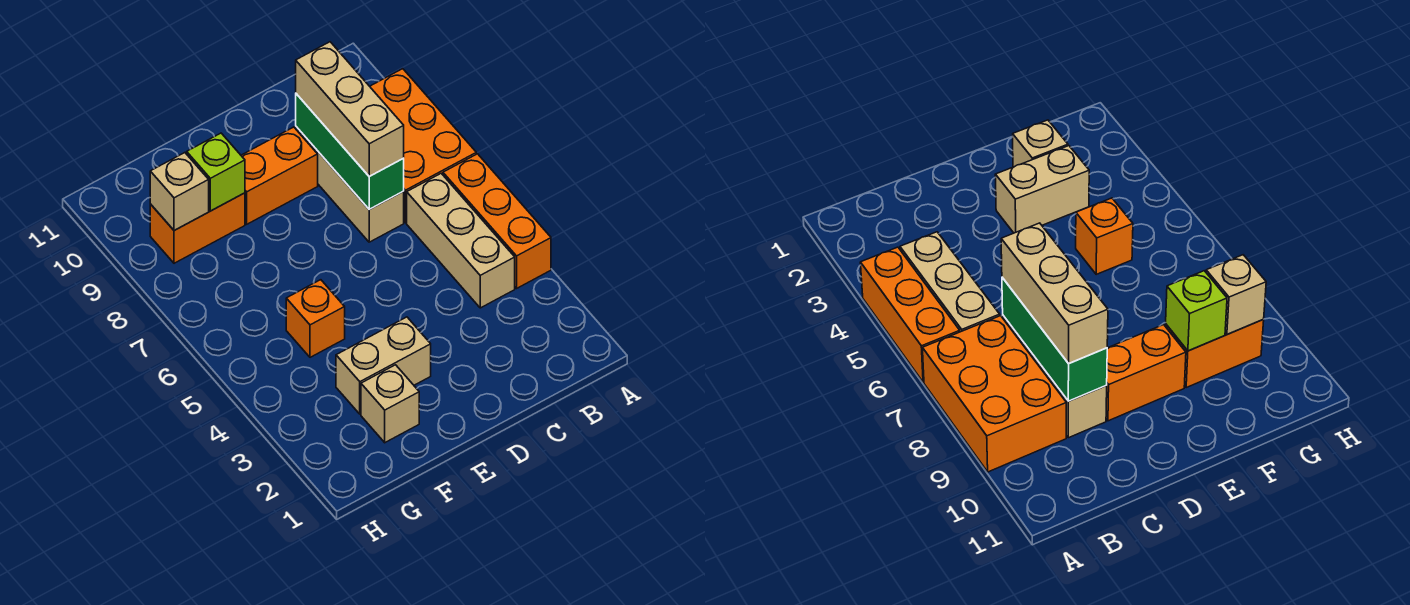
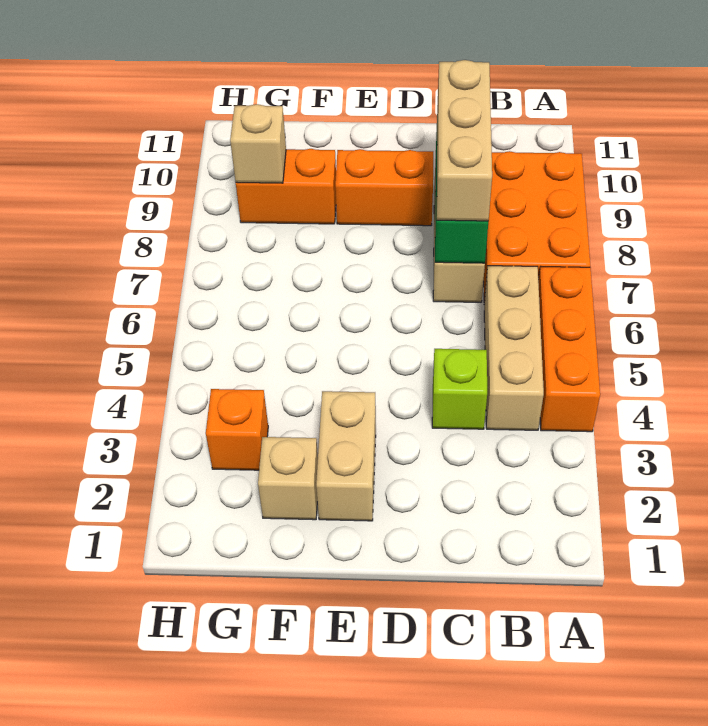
tan brick E3:F3 level 1 -> tan brick E2:E3 level 1
orange brick F5 level 1 -> orange brick G3 level 1
lime brick F9 level 2 -> lime brick C4 level 1

